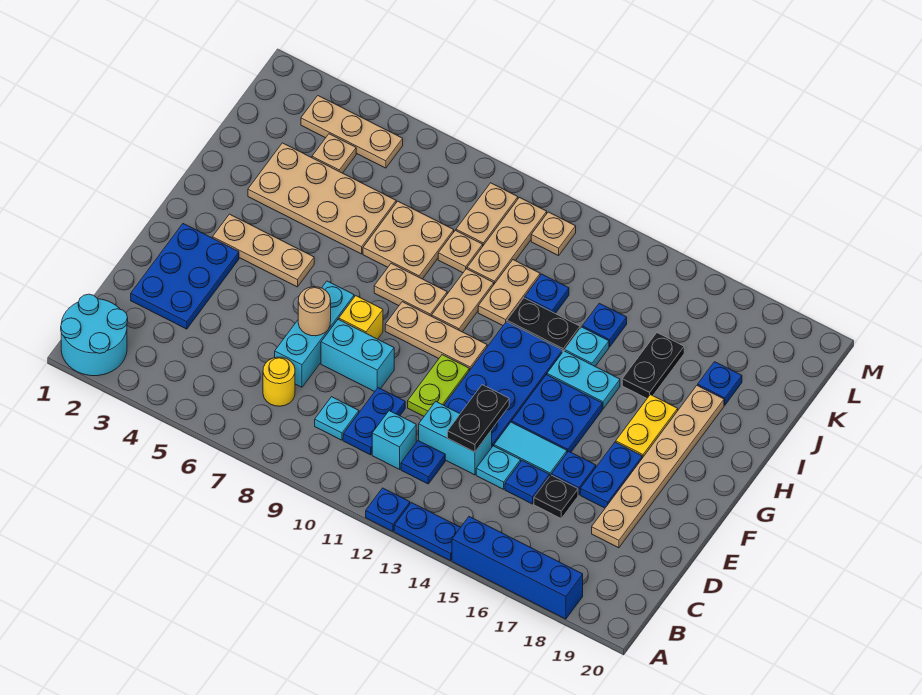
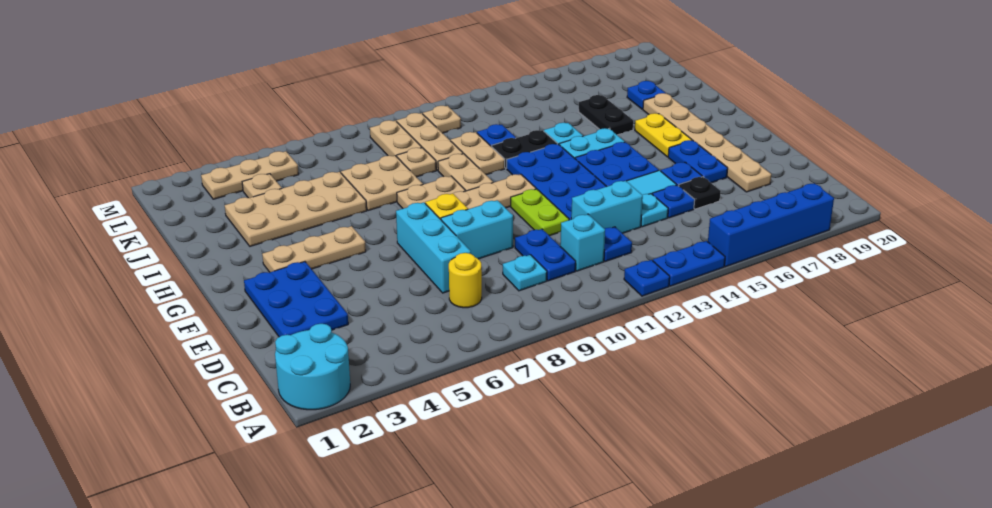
black plate D13:E13 level 2 -> none
tan round brick E7 level 2 -> none
blue plate J14 level 1 -> none

